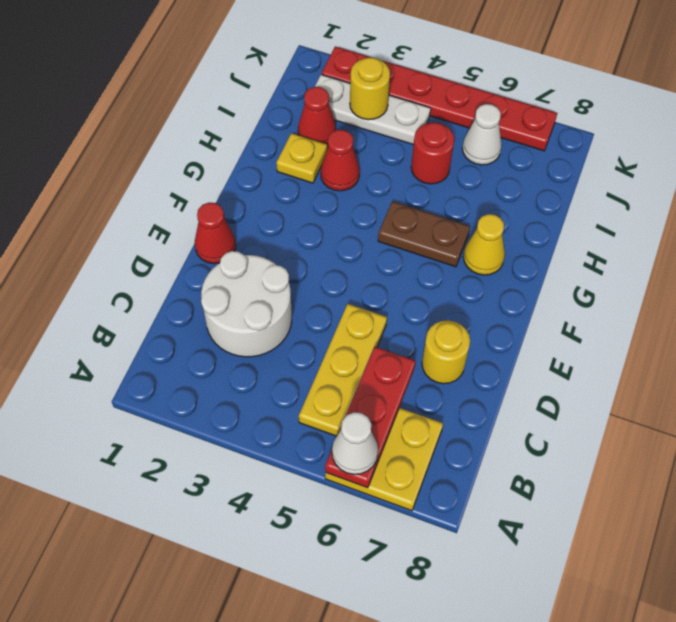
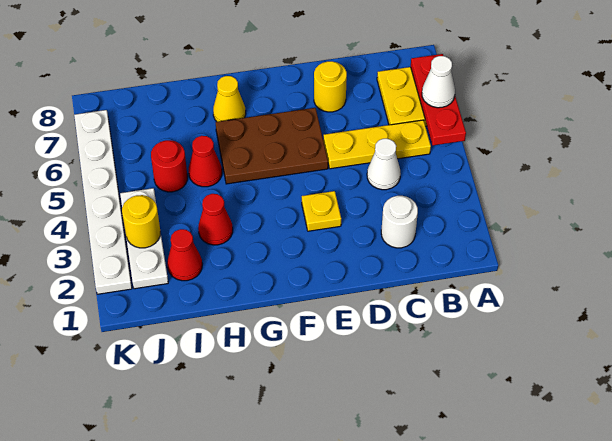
red plate A6:C6 level 2 -> red plate A5:A7 level 2
white round brick C2:D3 level 1 -> white round brick C2 level 1
red cone E1 level 1 -> red cone H5 level 1
brown plate G5:G6 level 1 -> brown plate E5:G6 level 1
yellow plate H2 level 1 -> yellow plate E3 level 1
white cone J6 level 1 -> white cone C4 level 1
red plate K2:K7 level 1 -> white plate K2:K7 level 1

